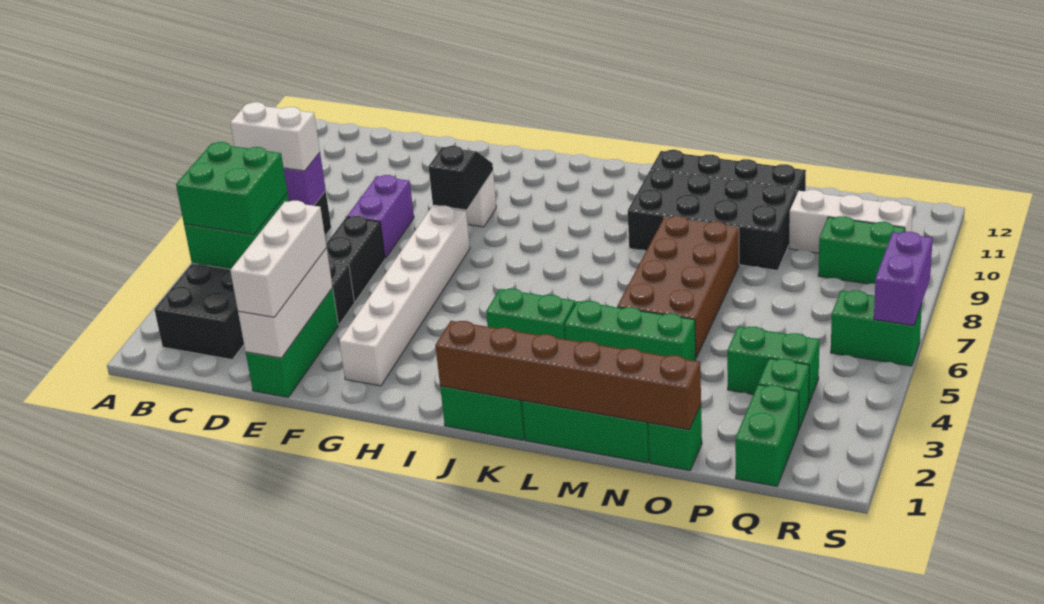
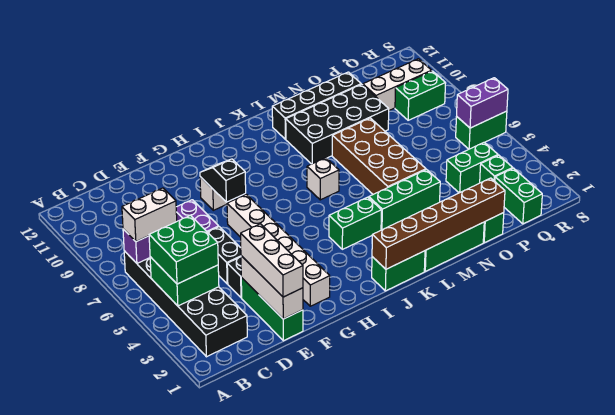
none -> white brick K7 level 1
purple brick S6:S7 level 2 -> purple brick R6:S6 level 2

